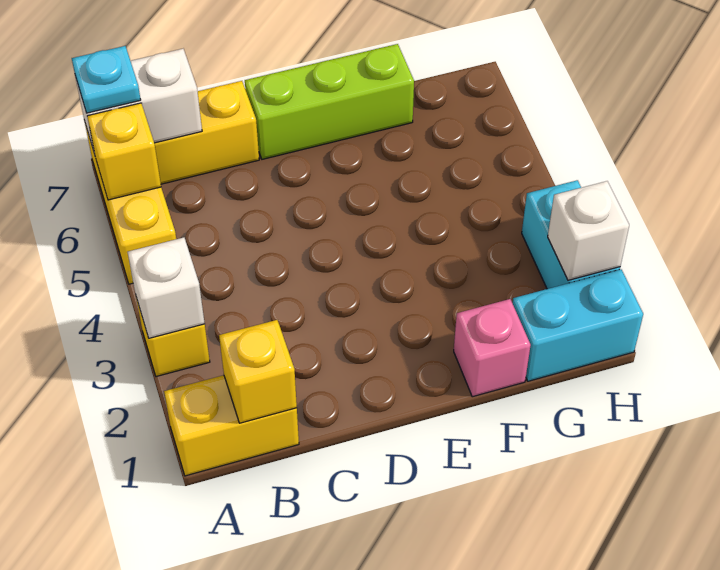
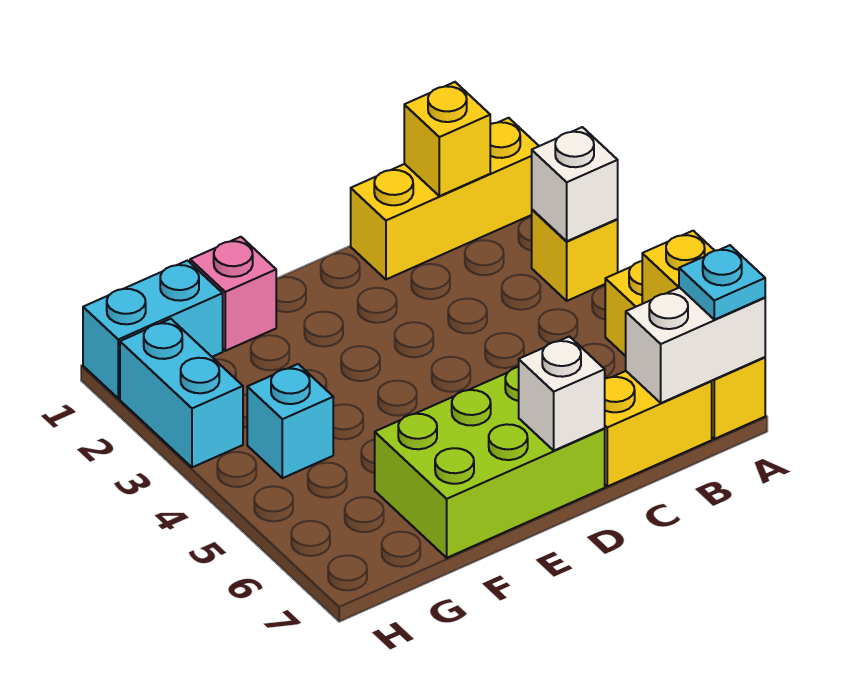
yellow brick A1:B1 level 1 -> yellow brick A1:C1 level 1
lime brick D7:F7 level 1 -> lime brick D6:F7 level 1
none -> cyan brick G4 level 1
white brick H2 level 2 -> white brick D7 level 2

